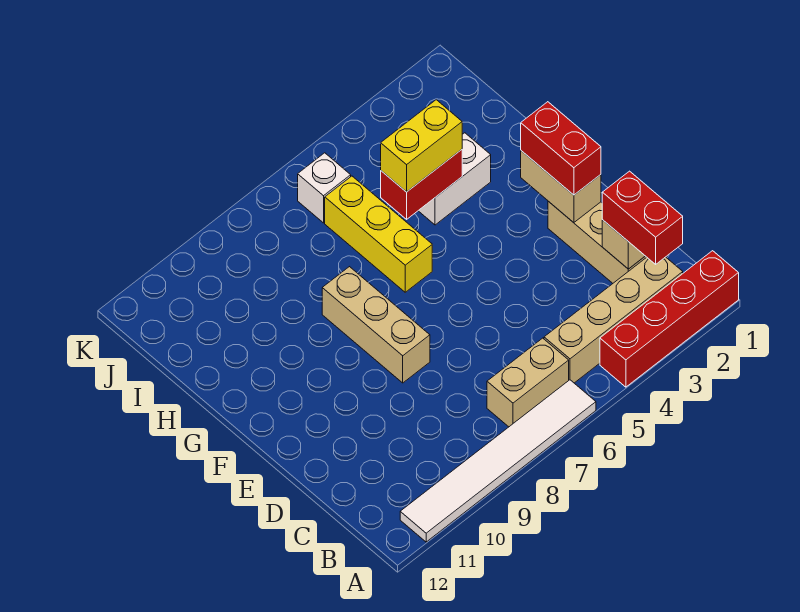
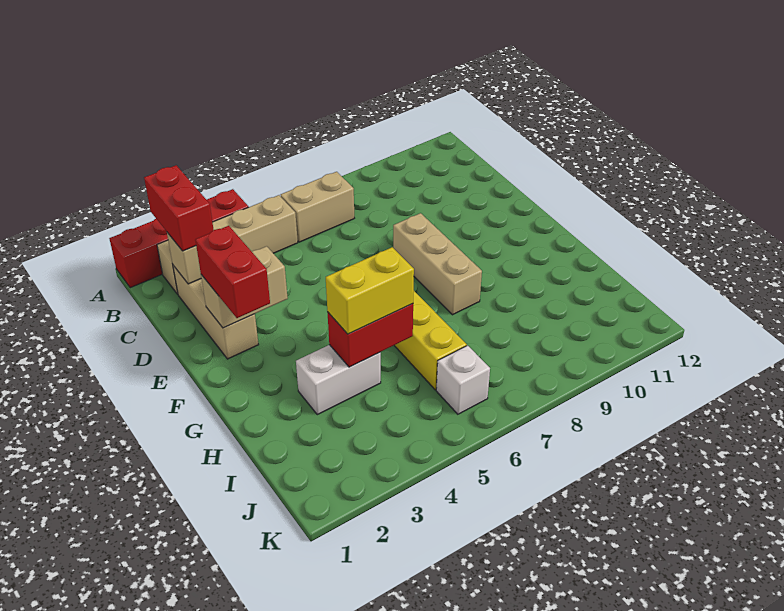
white tile A6:A11 level 1 -> none
tan brick E2:F2 level 2 -> tan brick E2:E3 level 2

